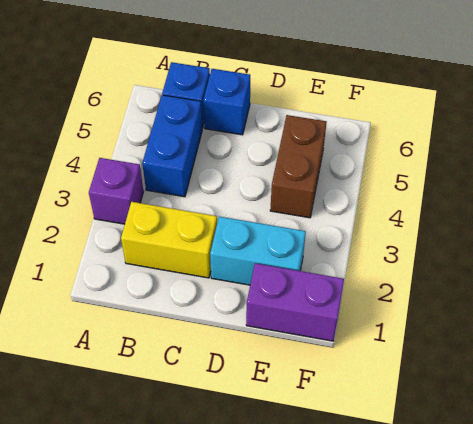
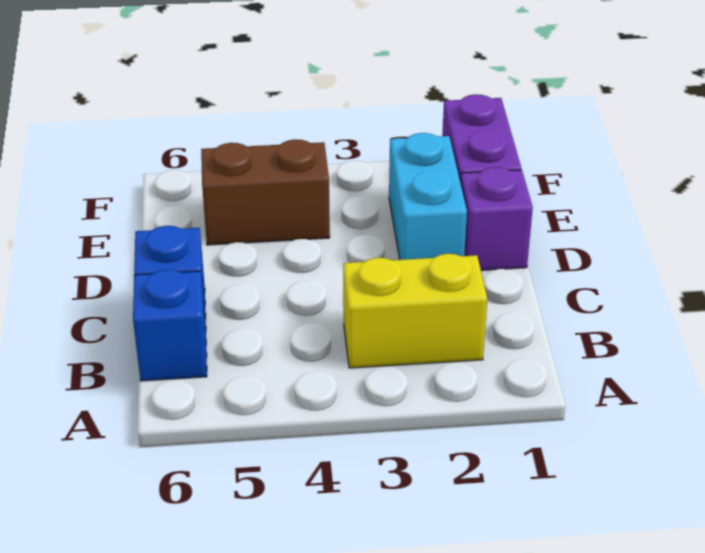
purple brick A3 level 1 -> purple brick D1 level 1
yellow brick B2:C2 level 1 -> yellow brick B2:B3 level 1
blue brick B4:B5 level 1 -> none

